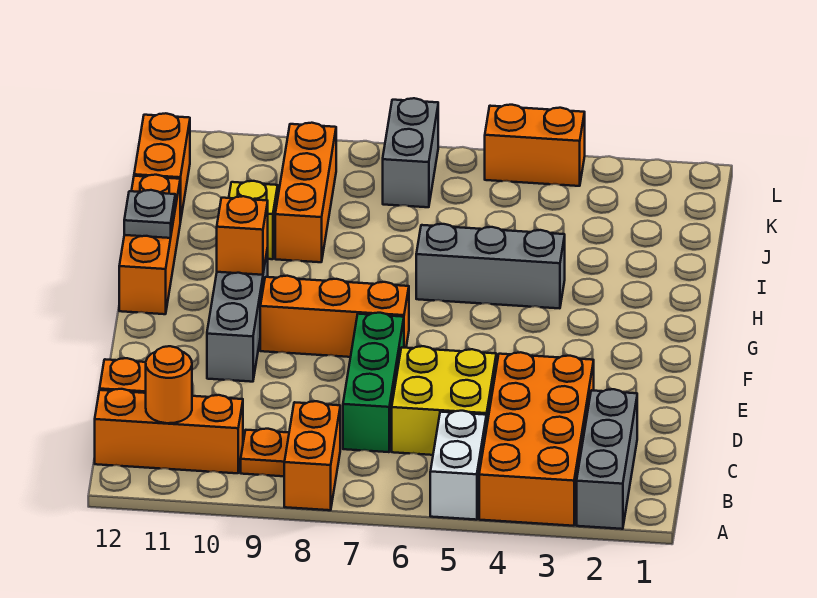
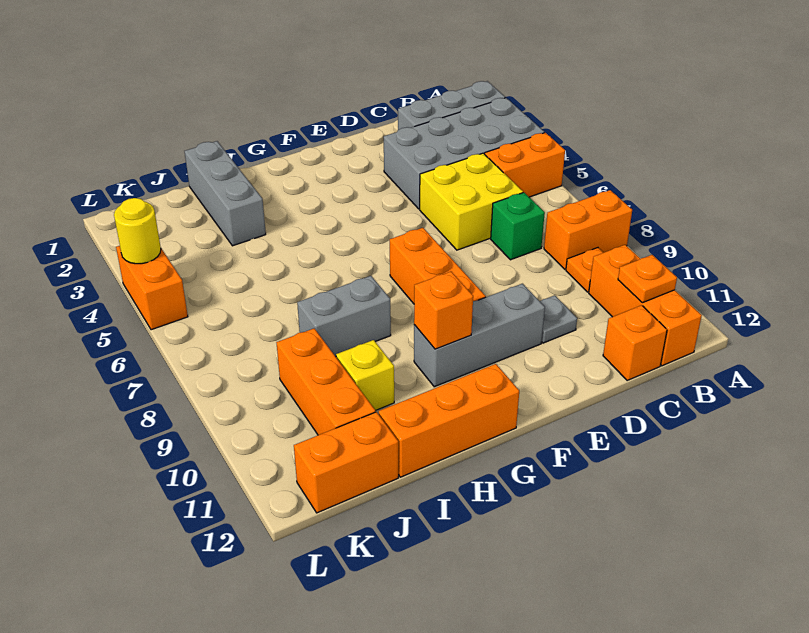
orange brick A3:D4 level 1 -> grey brick A3:D4 level 1
white brick A5:B5 level 1 -> orange brick A5:B5 level 1
orange round brick B11 level 2 -> orange plate B11 level 2
green brick C7:E7 level 1 -> green brick C7 level 1
grey brick H4:H6 level 1 -> grey brick I1:I3 level 1
grey plate H12 level 2 -> grey plate D10 level 1
orange brick I9:K9 level 1 -> orange brick J9:J11 level 1
grey brick K7:L7 level 1 -> grey brick H8:I8 level 1
none -> yellow round brick L4 level 2

